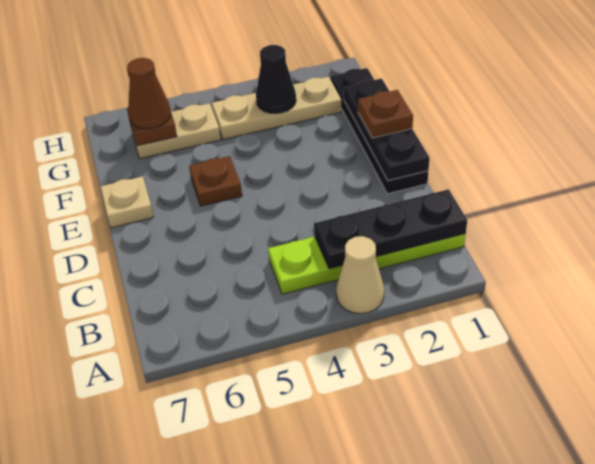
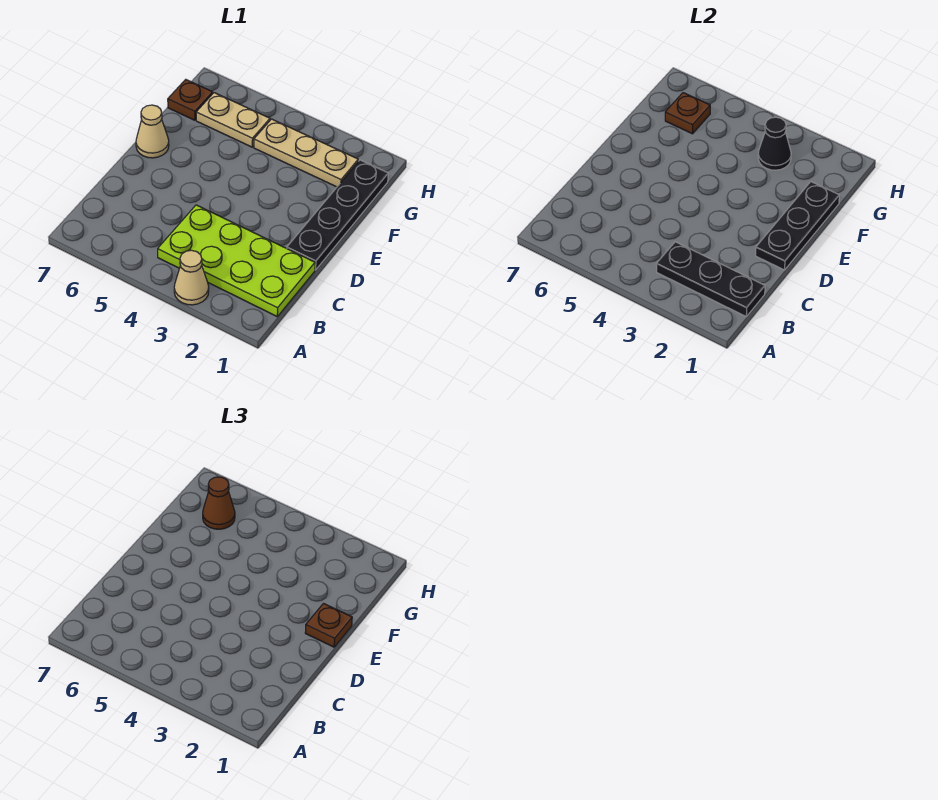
lime plate B1:B4 level 1 -> lime plate B1:C4 level 1
brown plate E5 level 1 -> brown plate G7 level 1
tan plate E7 level 1 -> tan cone E7 level 1

